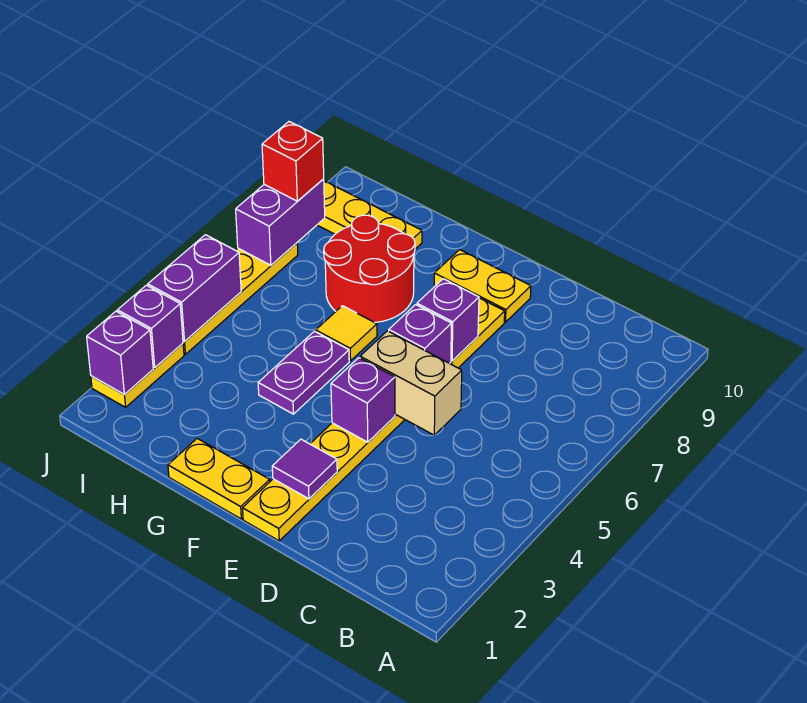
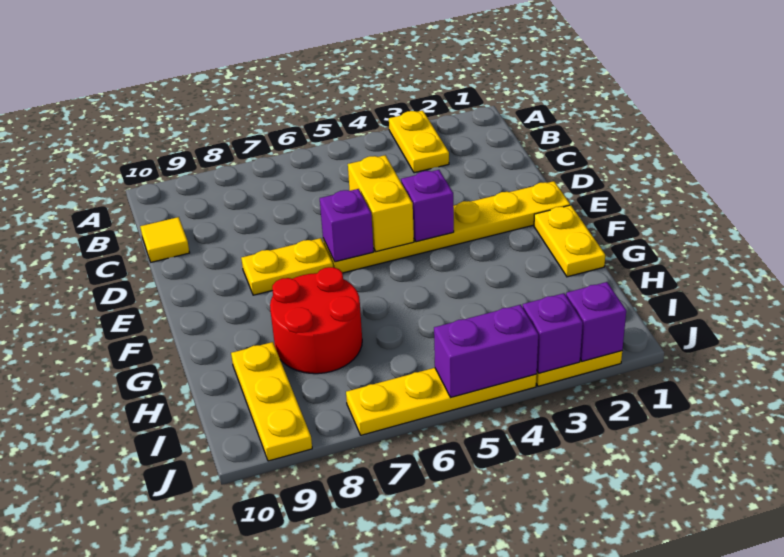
tan brick D5:E5 level 2 -> yellow brick D5:E5 level 2
purple tile E2 level 2 -> none
purple brick E7 level 2 -> none
yellow plate E9:F9 level 1 -> yellow plate A3:B3 level 1
purple plate G4:G5 level 1 -> none
yellow tile G6 level 1 -> yellow tile C10 level 1
purple brick J7:J8 level 2 -> none
red brick J8 level 3 -> none

